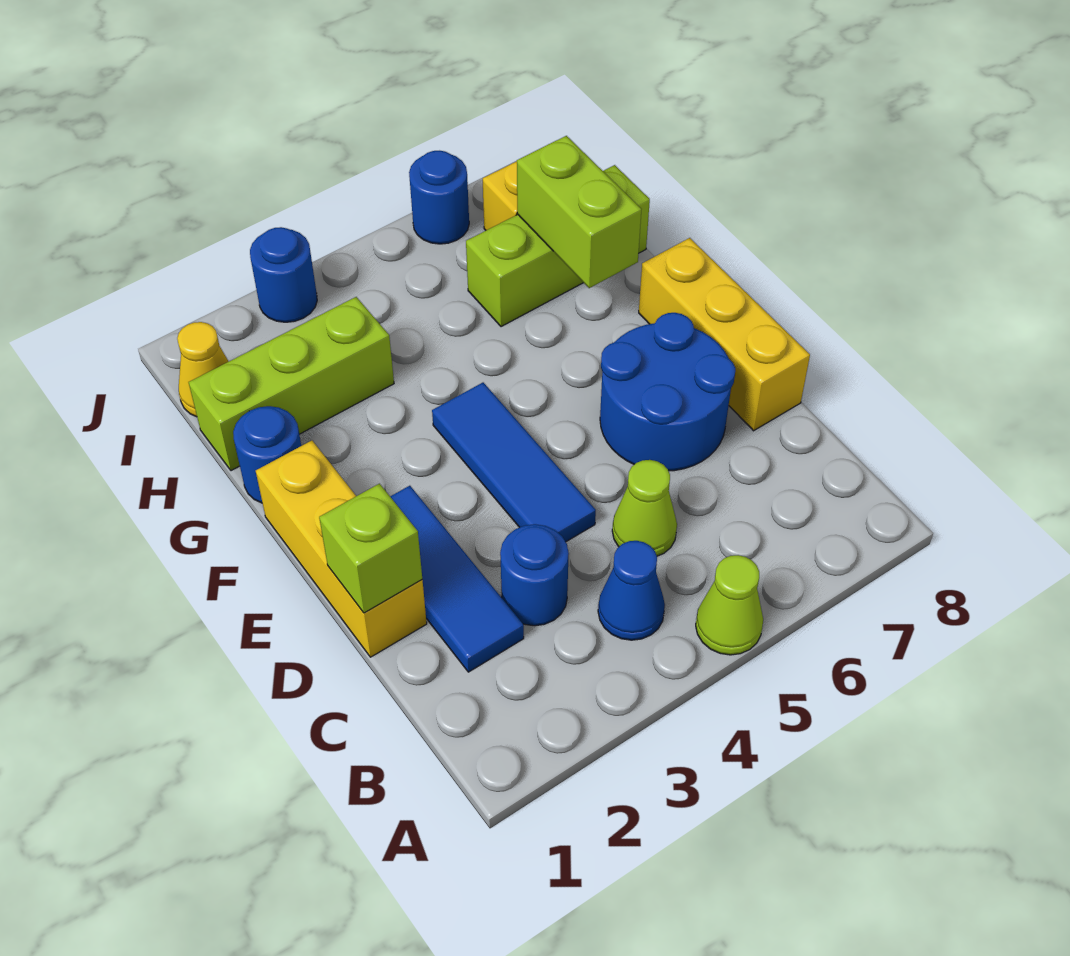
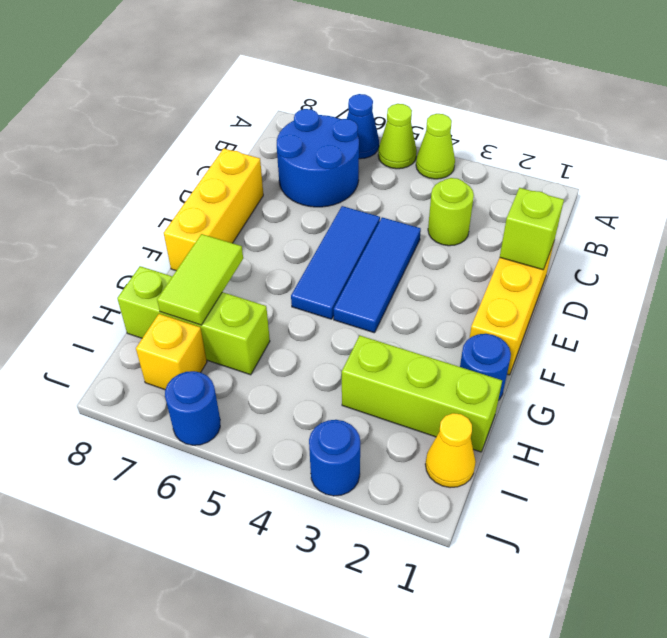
blue cone B4 level 1 -> blue cone A6 level 1
blue tile C2:E2 level 1 -> blue tile D5:F5 level 1
blue round brick C3 level 1 -> lime round brick C3 level 1
lime cone C5 level 1 -> lime cone A4 level 1
blue round brick D6:E7 level 1 -> blue round brick B6:C7 level 1
lime brick G7:H7 level 2 -> lime tile G7:H7 level 2

